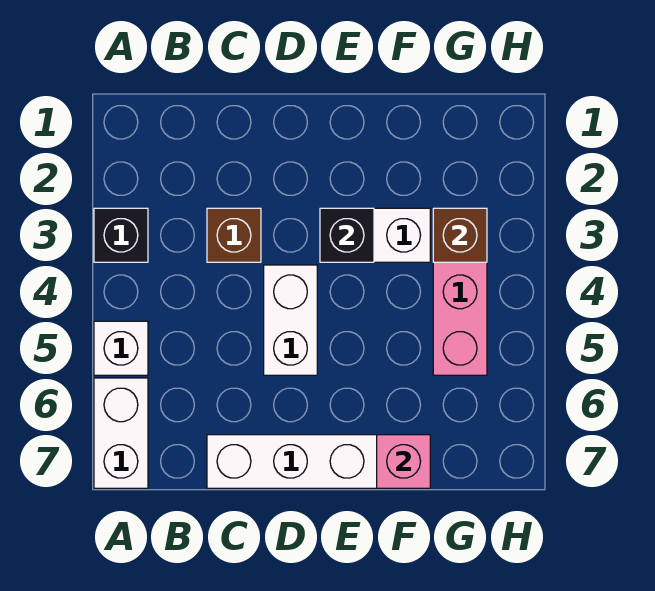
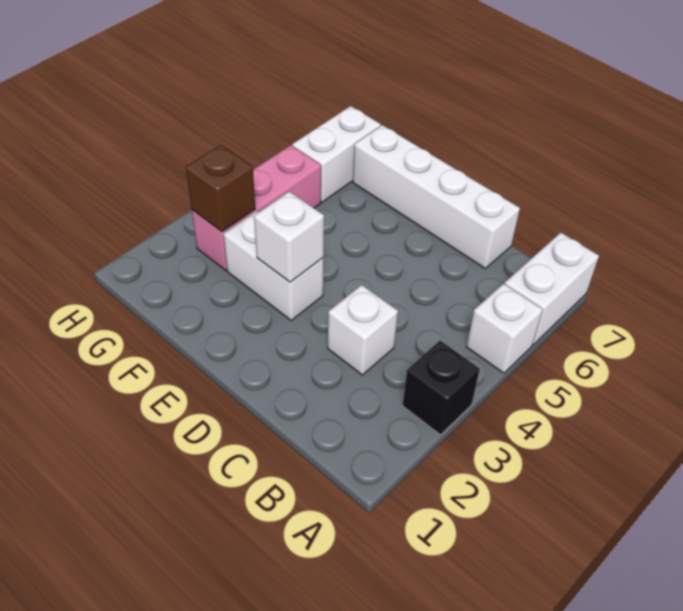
brown brick C3 level 1 -> white brick C3 level 1
white brick D4:D5 level 1 -> white brick G6:G7 level 1
black brick E3 level 2 -> white brick E3 level 2
pink brick F7 level 2 -> none

